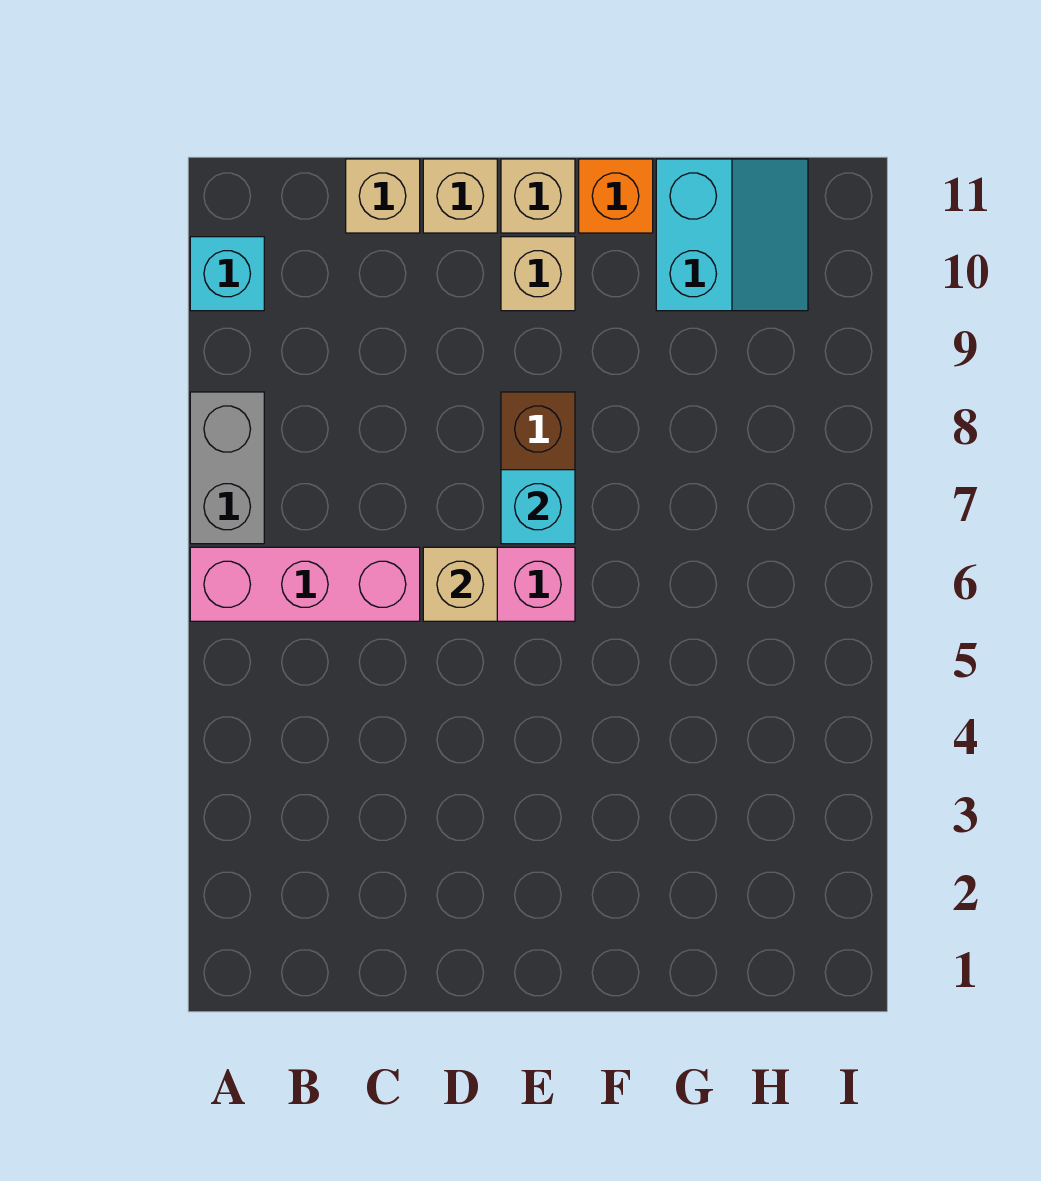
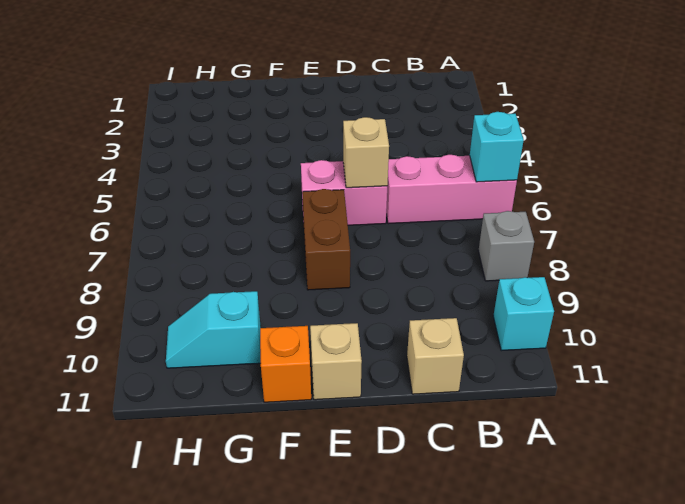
grey brick A7:A8 level 1 -> grey brick A8 level 1
tan brick D11 level 1 -> none
cyan brick E7 level 2 -> cyan brick A6 level 2
tan brick E10 level 1 -> none
cyan slope G10:H11 level 1 top G -> cyan slope G10:H10 level 1 top G

